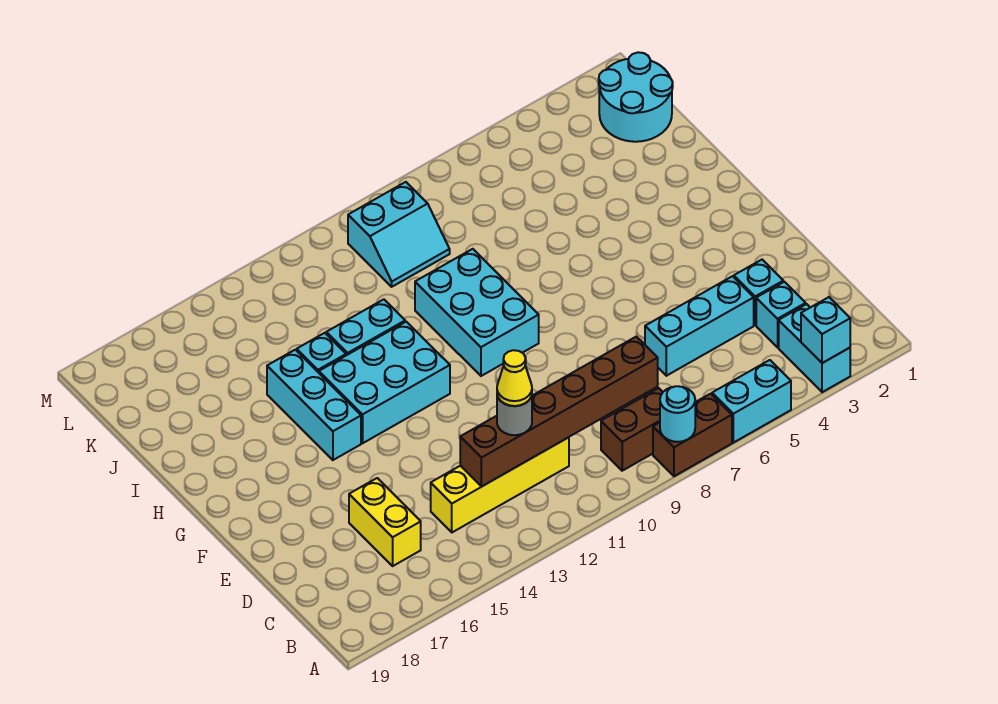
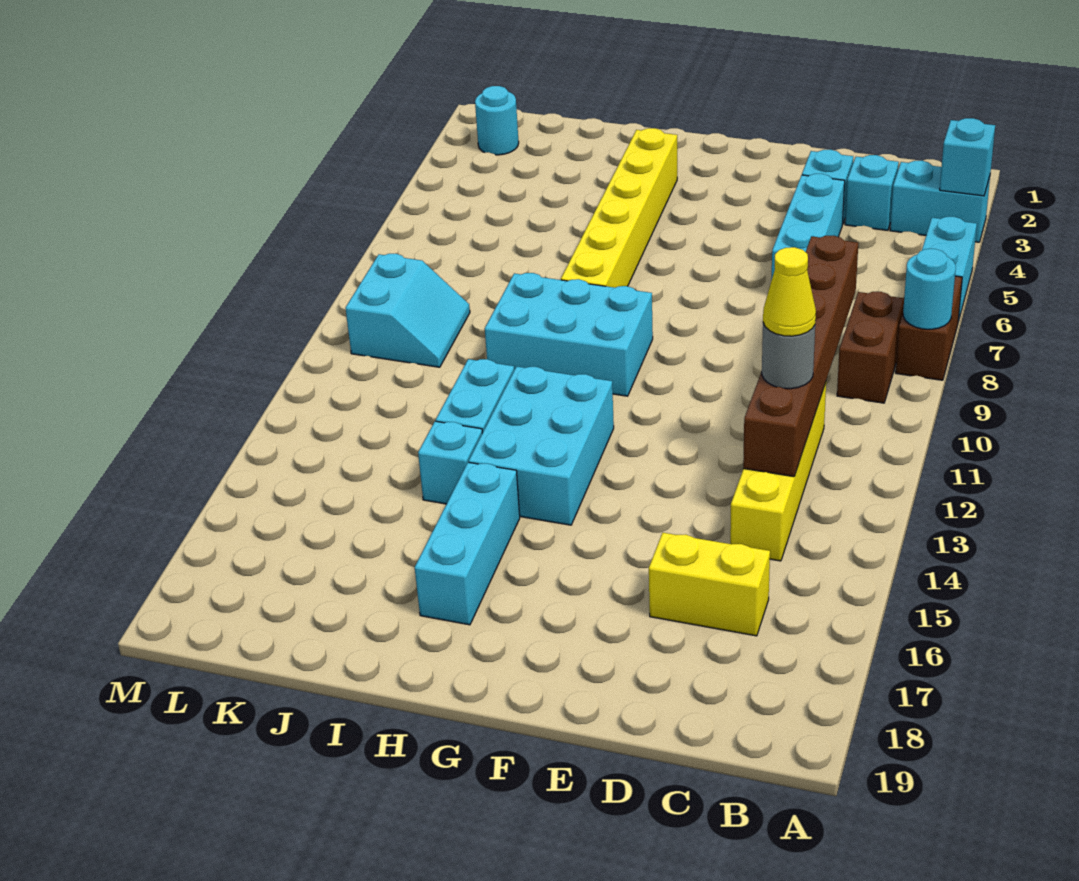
cyan brick G15:I15 level 1 -> cyan brick H15:H17 level 1
none -> yellow brick H3:H8 level 1
cyan round brick K1:L2 level 1 -> cyan round brick L2 level 1

